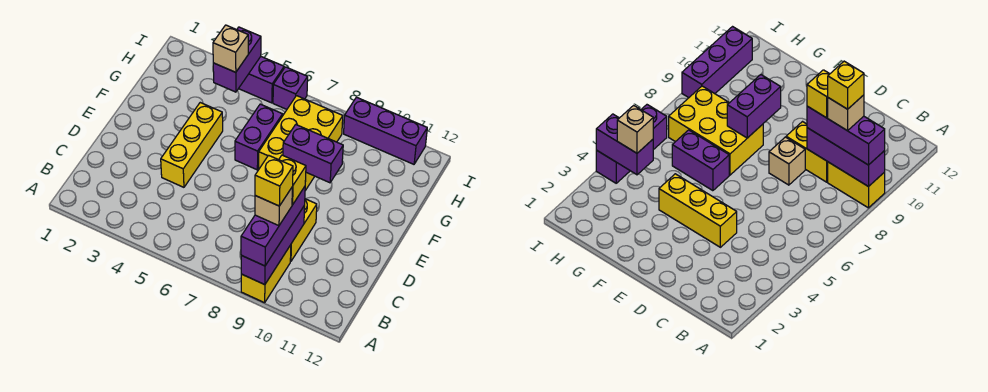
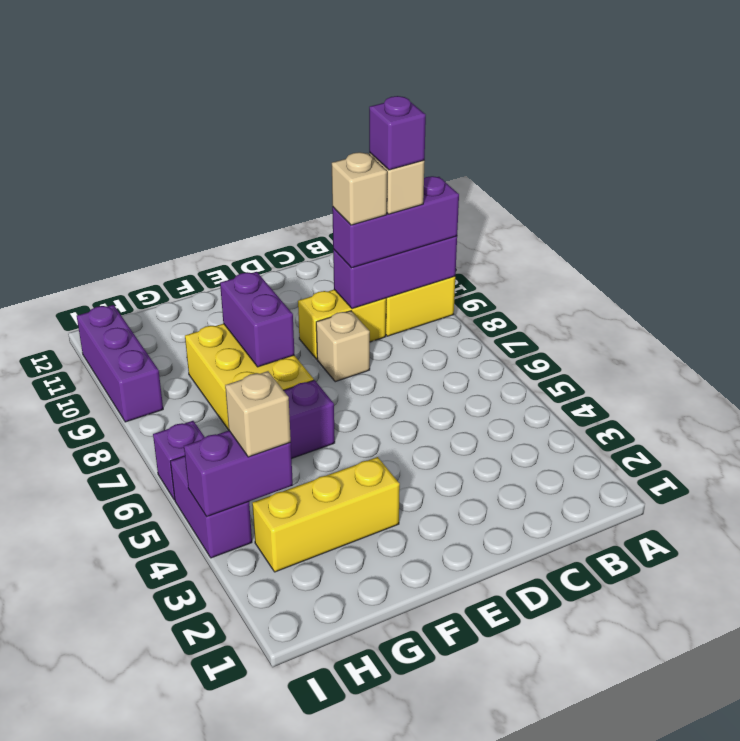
yellow brick B9 level 5 -> purple brick B9 level 5
yellow brick C9 level 4 -> tan brick C9 level 4
yellow brick D4:F4 level 1 -> yellow brick F3:H3 level 1
yellow brick F7:H8 level 1 -> yellow brick F7:G9 level 1

